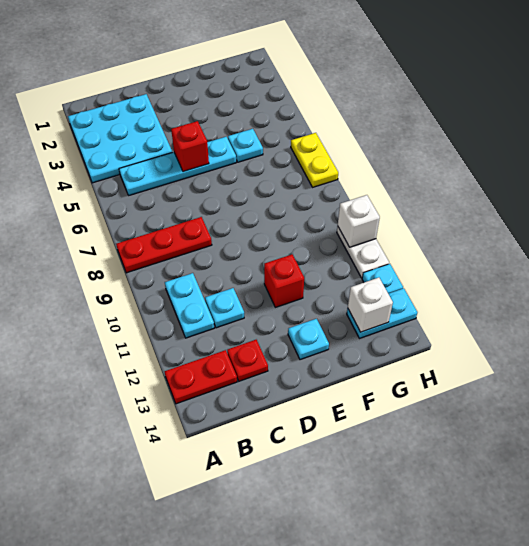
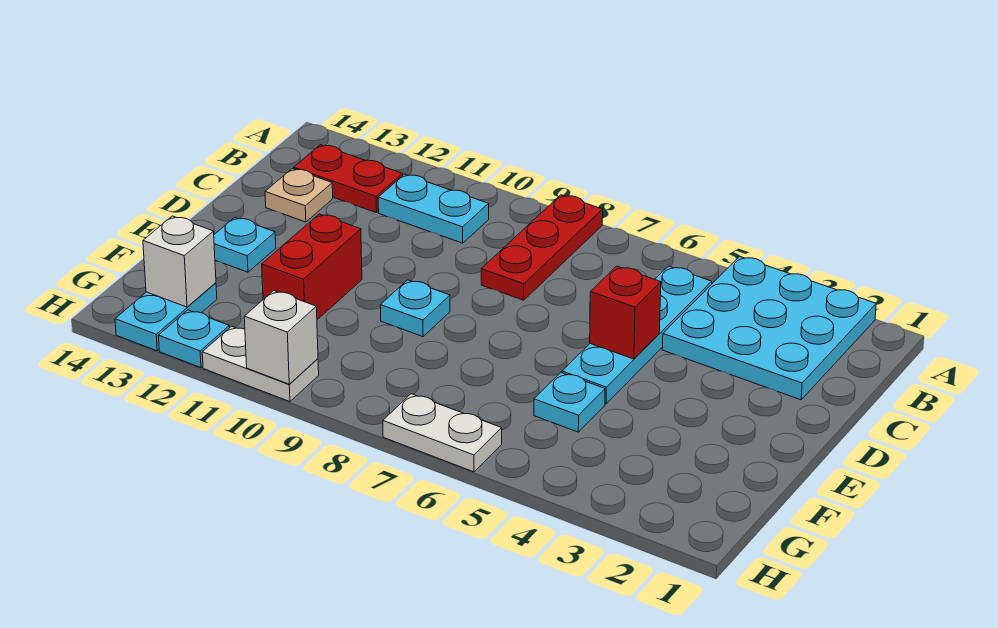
red plate A13:B13 level 1 -> red plate B12:B13 level 1
cyan plate C11 level 1 -> cyan plate E9 level 1
red plate C13 level 1 -> tan plate C13 level 1
red brick E11 level 1 -> red brick E11:F11 level 1
yellow plate H6:H7 level 1 -> white plate H6:H7 level 1

